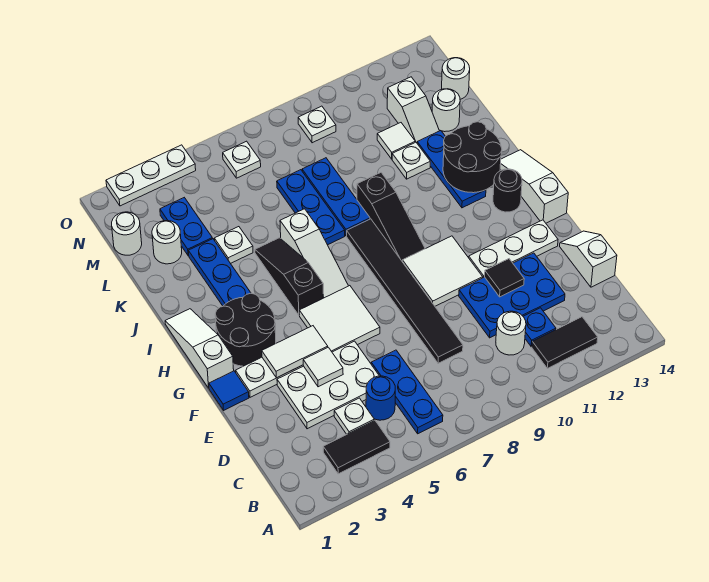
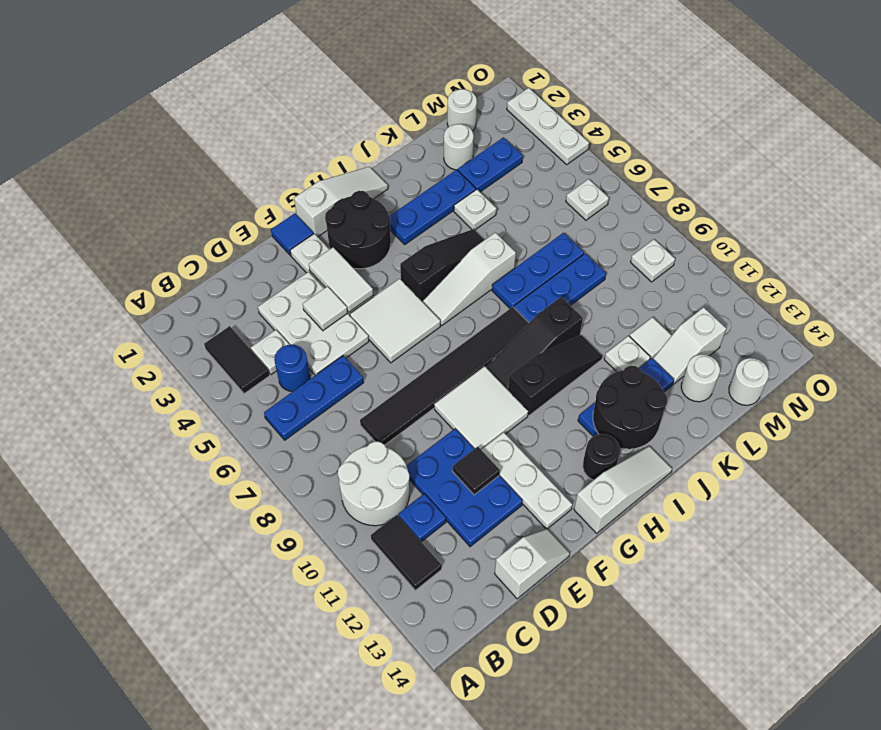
white round brick C10 level 1 -> white round brick B9:C10 level 1
none -> black slope H10:J10 level 1 top H

